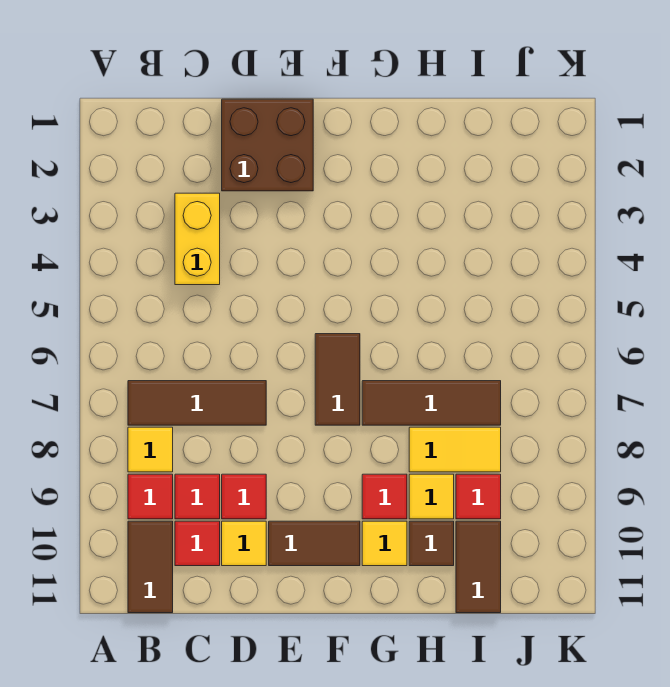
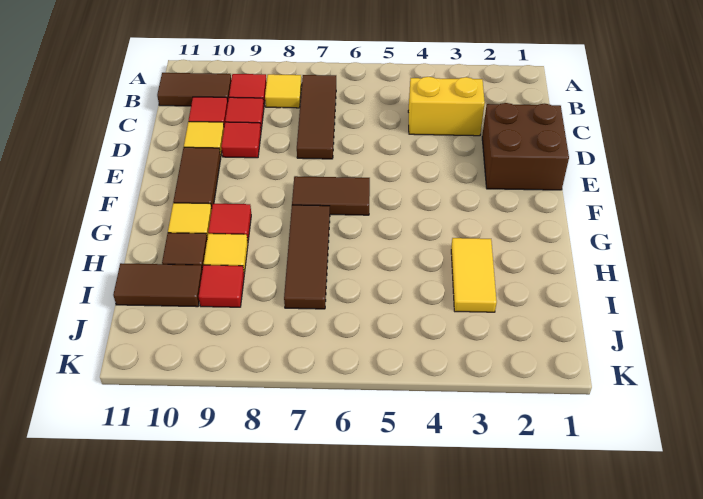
yellow tile H8:I8 level 1 -> yellow tile H3:I3 level 1

